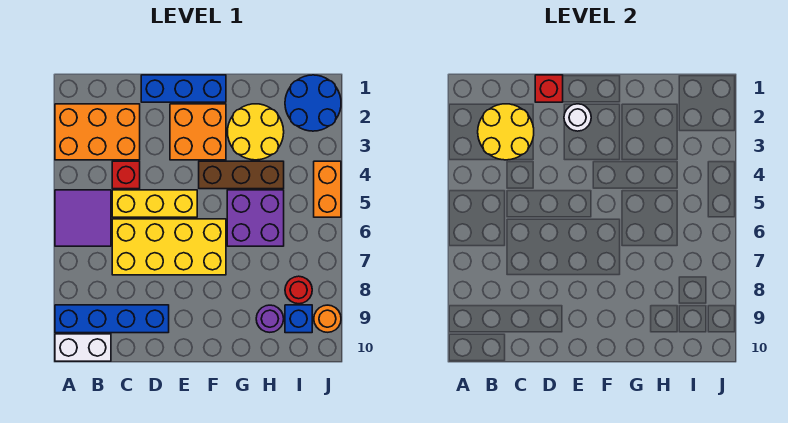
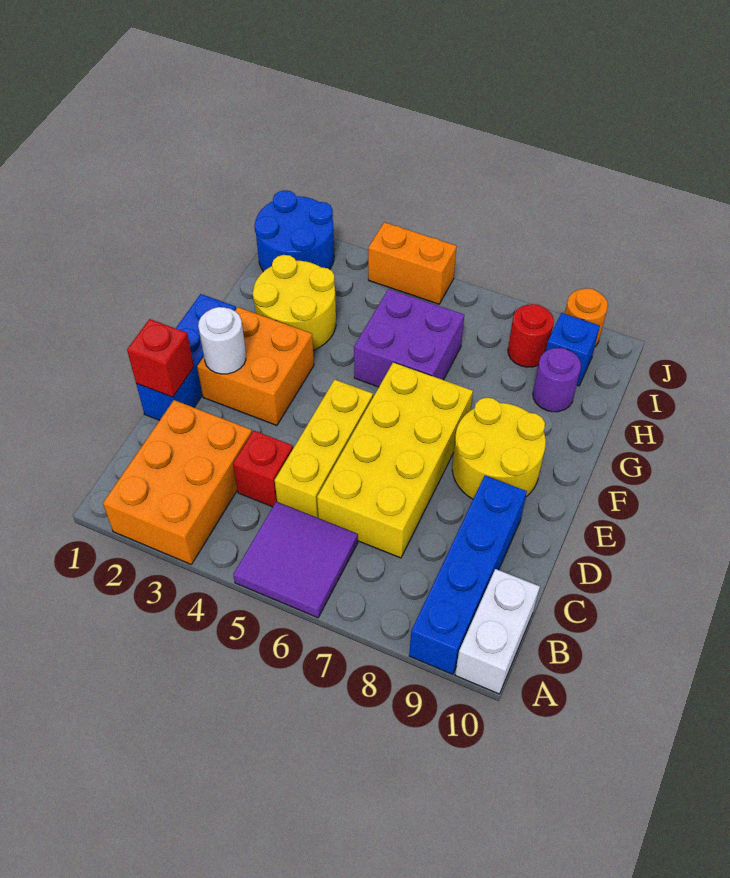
yellow round brick B2:C3 level 2 -> yellow round brick E8:F9 level 1
brown brick F4:H4 level 1 -> none

